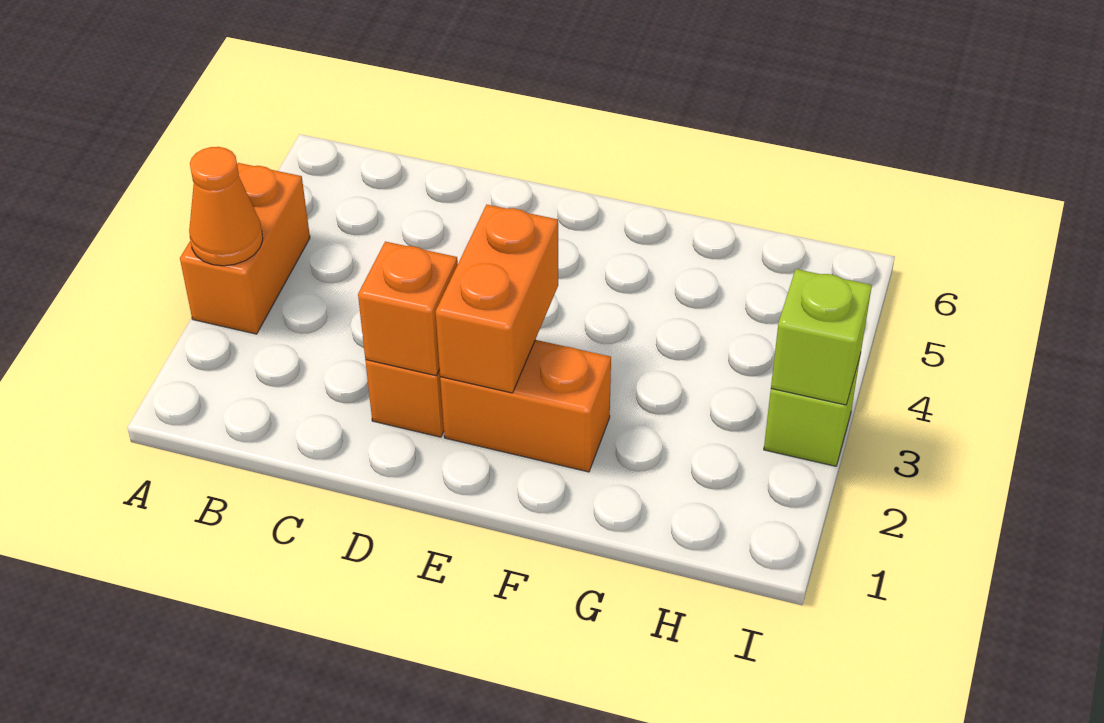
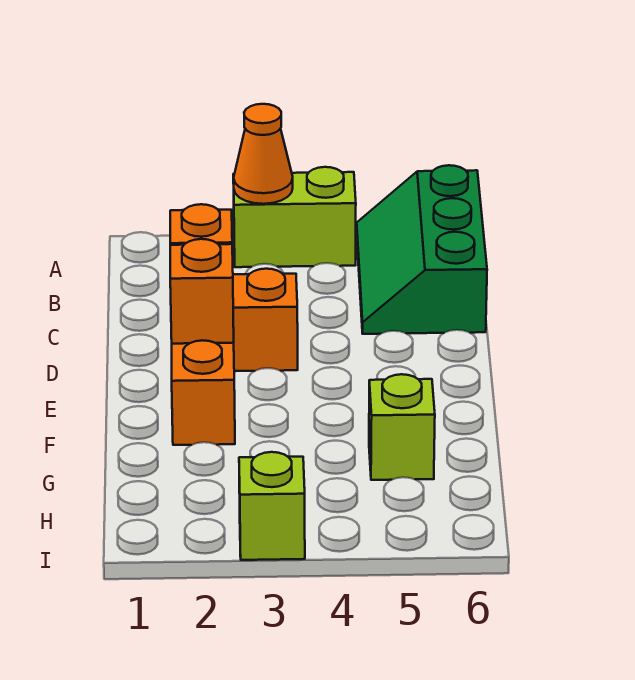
orange brick A3:A4 level 1 -> lime brick A3:A4 level 1
none -> green slope A5:C6 level 1 top 6
orange brick E2:E3 level 2 -> orange brick E2 level 2
lime brick I3 level 2 -> lime brick G5 level 1

